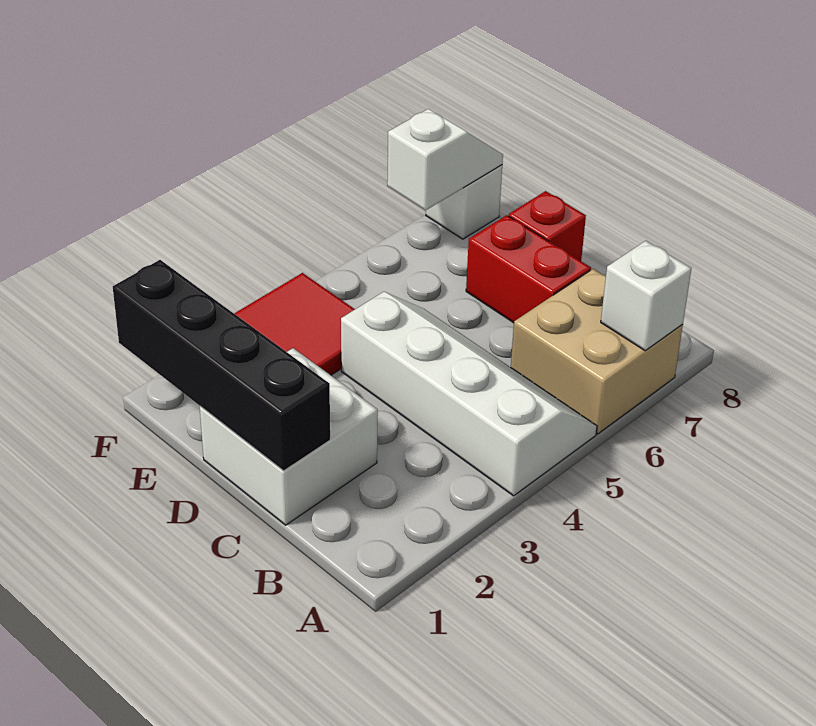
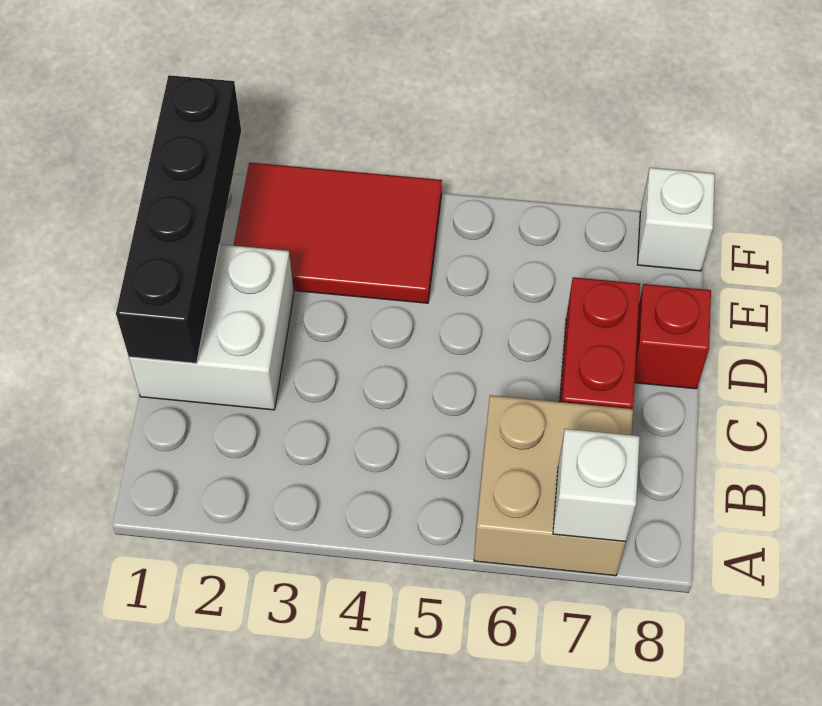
white slope A4:D5 level 1 top 4 -> none
white slope F7:F8 level 2 top 7 -> none

